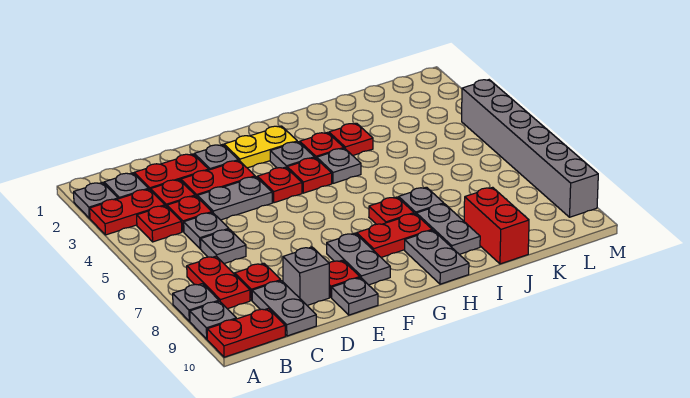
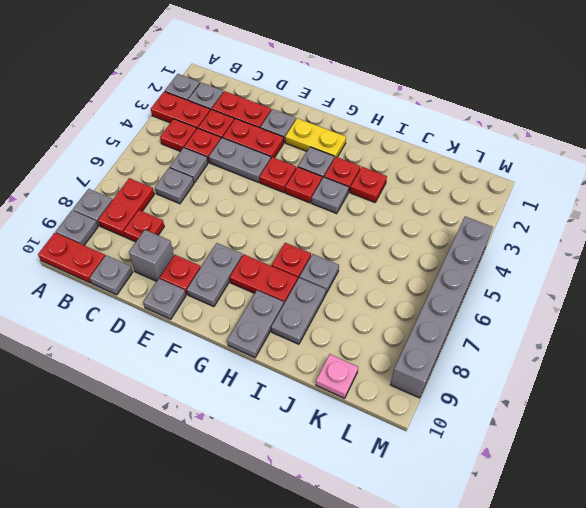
grey plate C9:C10 level 1 -> grey plate C10 level 1
red brick J9:J10 level 1 -> none
none -> pink plate K10 level 1

